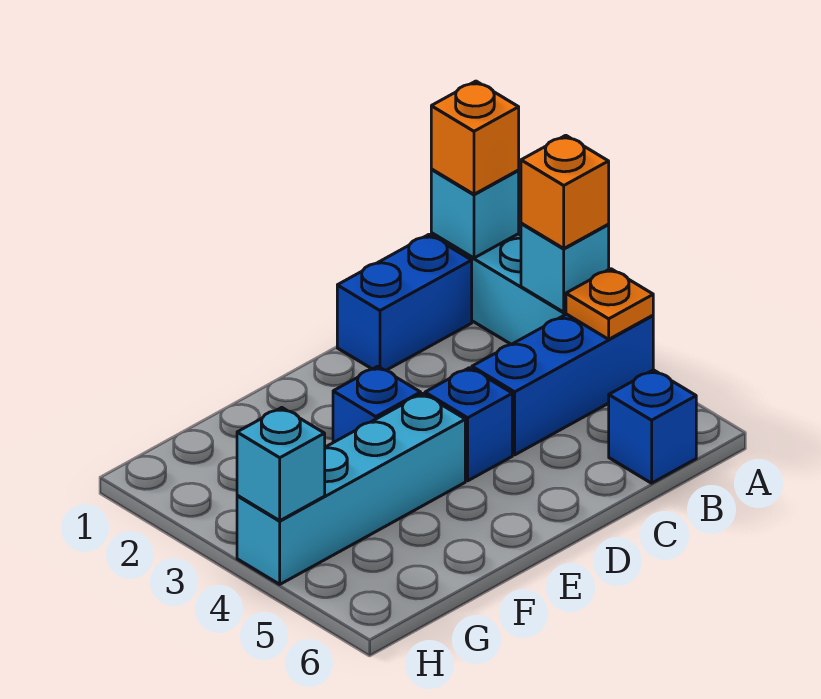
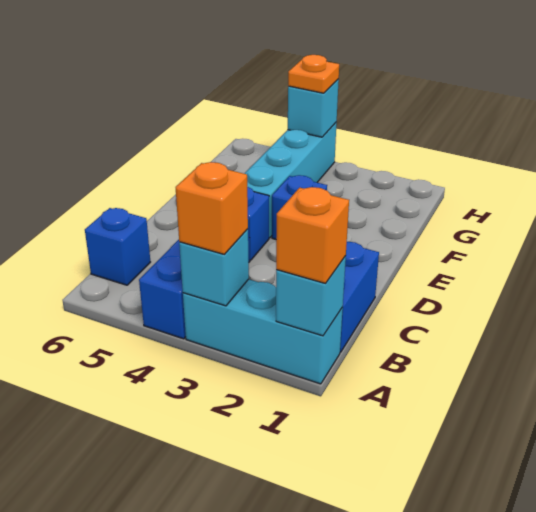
orange plate A4 level 2 -> orange plate H4 level 3

